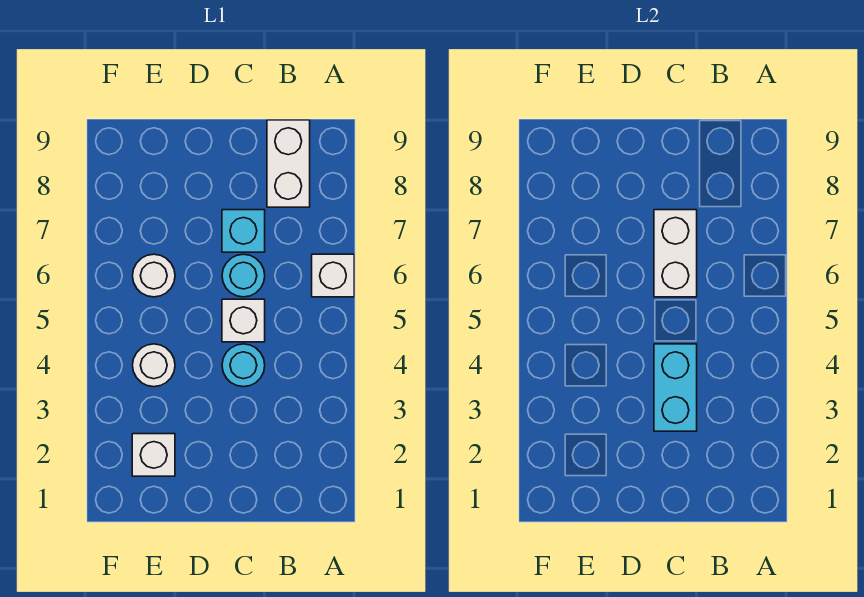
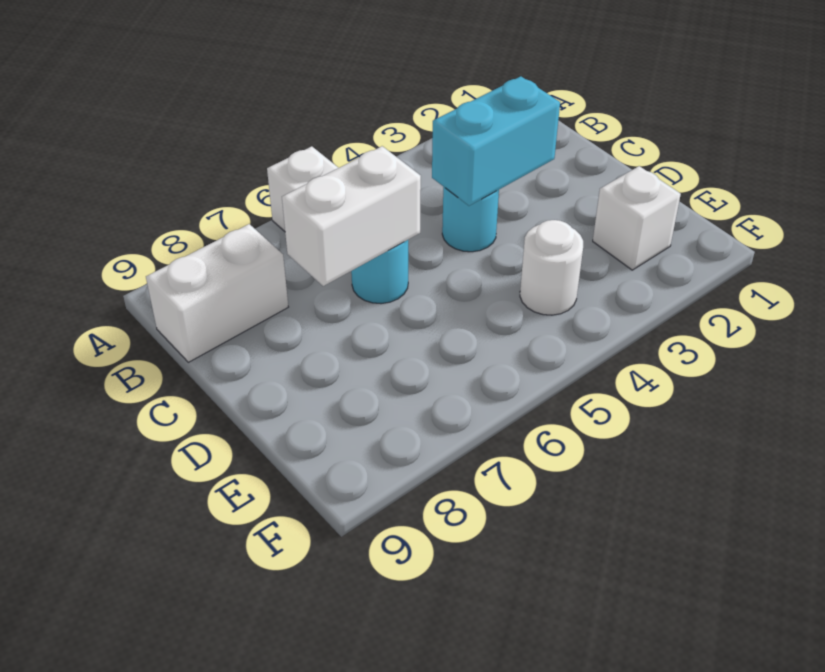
white brick C5 level 1 -> none
cyan brick C7 level 1 -> none
white round brick E6 level 1 -> none

